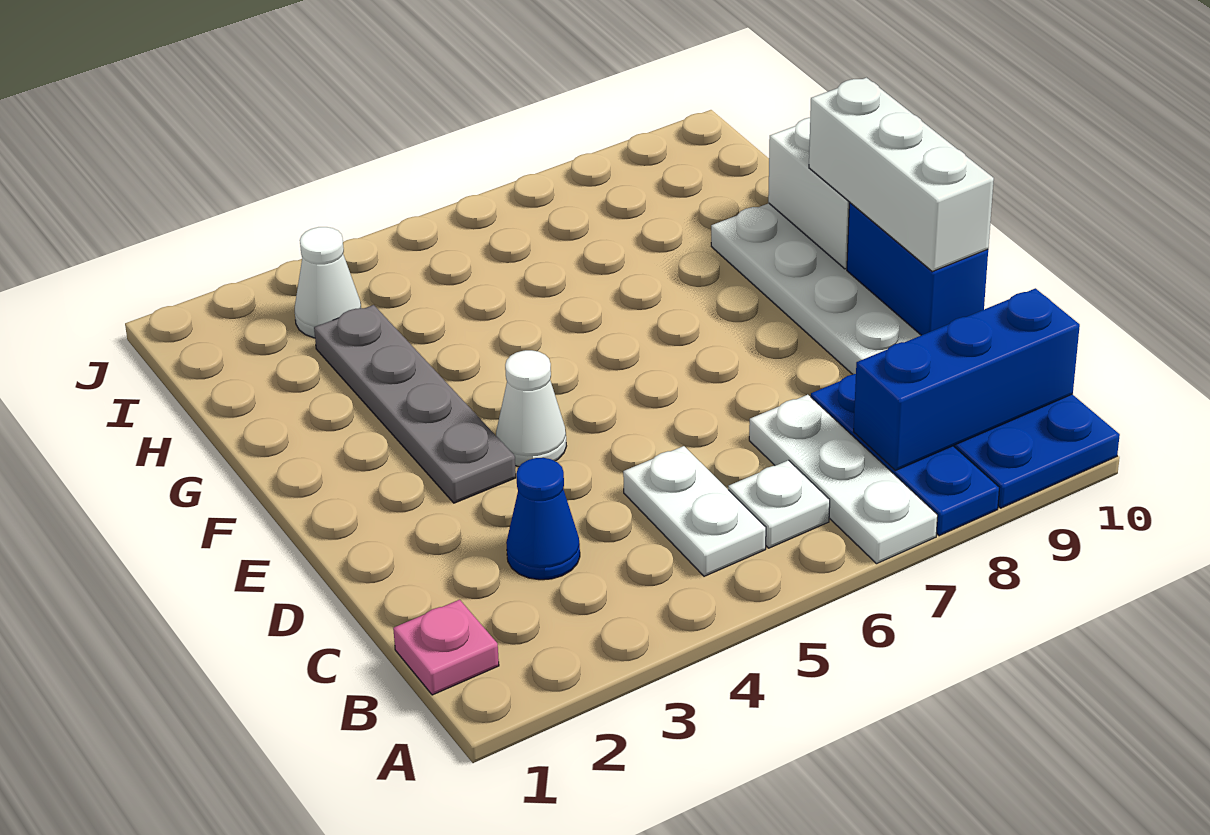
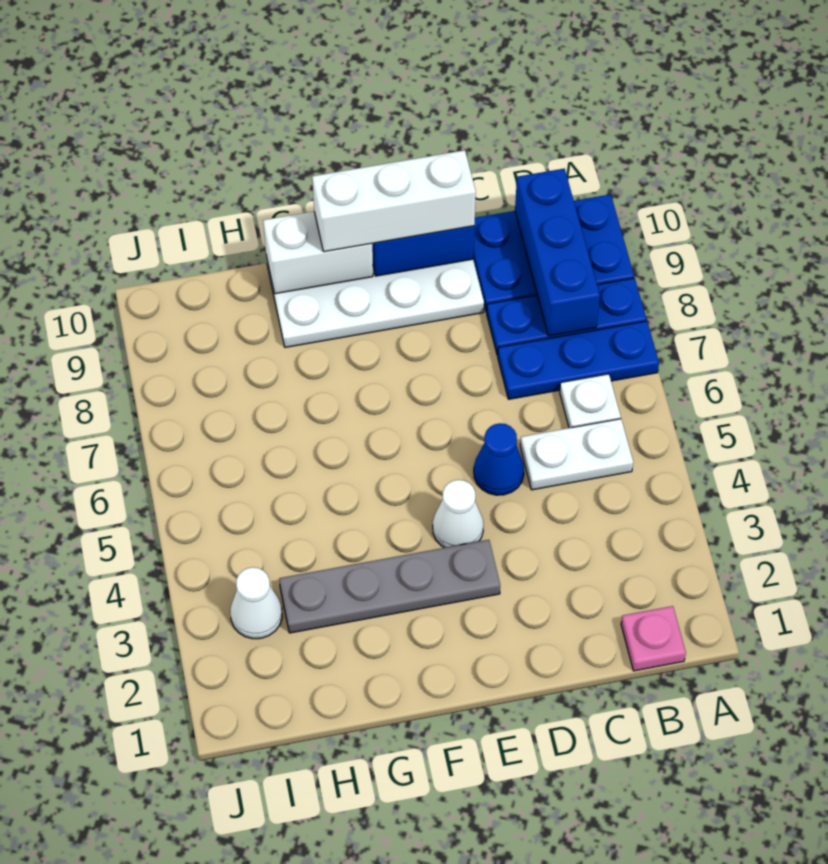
white plate A7:C7 level 1 -> blue plate A7:C7 level 1
blue cone C3 level 1 -> blue cone D5 level 1

